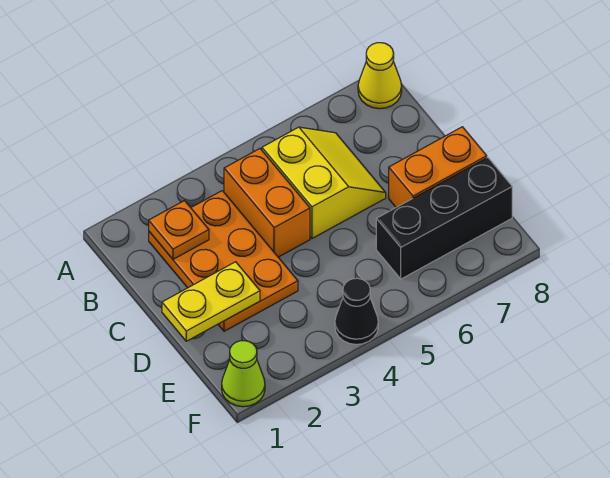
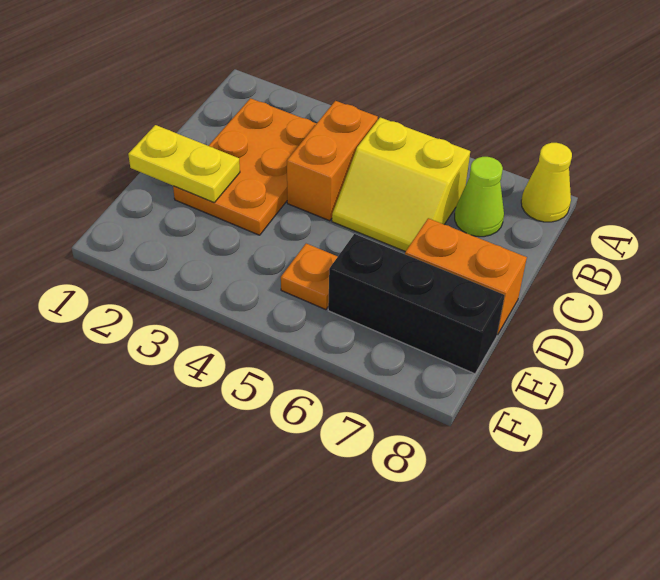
orange plate B2 level 2 -> orange plate E5 level 1
yellow slope B5:C6 level 1 top 5 -> yellow slope B5:C6 level 1 top B
lime cone F1 level 1 -> lime cone B7 level 1
black cone F4 level 1 -> none

